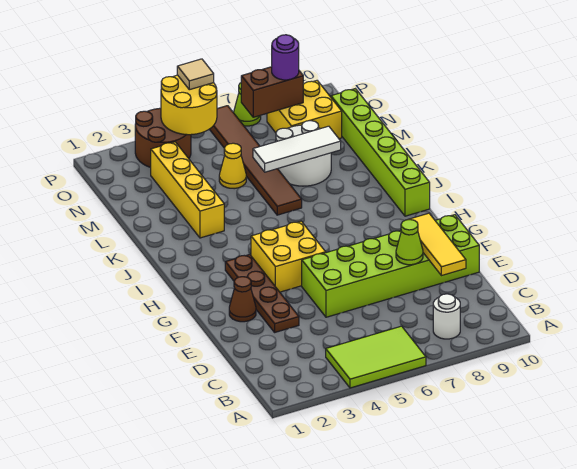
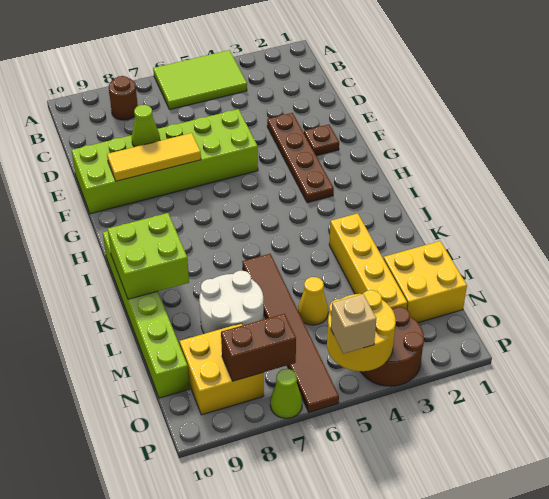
white round brick B8 level 1 -> brown round brick B8 level 1
yellow tile D9:F9 level 2 -> yellow tile F7:F9 level 2
brown cone F2 level 1 -> brown plate F2 level 1
yellow brick G4:H5 level 1 -> yellow brick M1:N2 level 1
none -> lime brick J9:K10 level 2
white tile L6:L8 level 2 -> none
purple round brick O8 level 3 -> none
tan tile P5 level 3 -> tan brick P5 level 3

